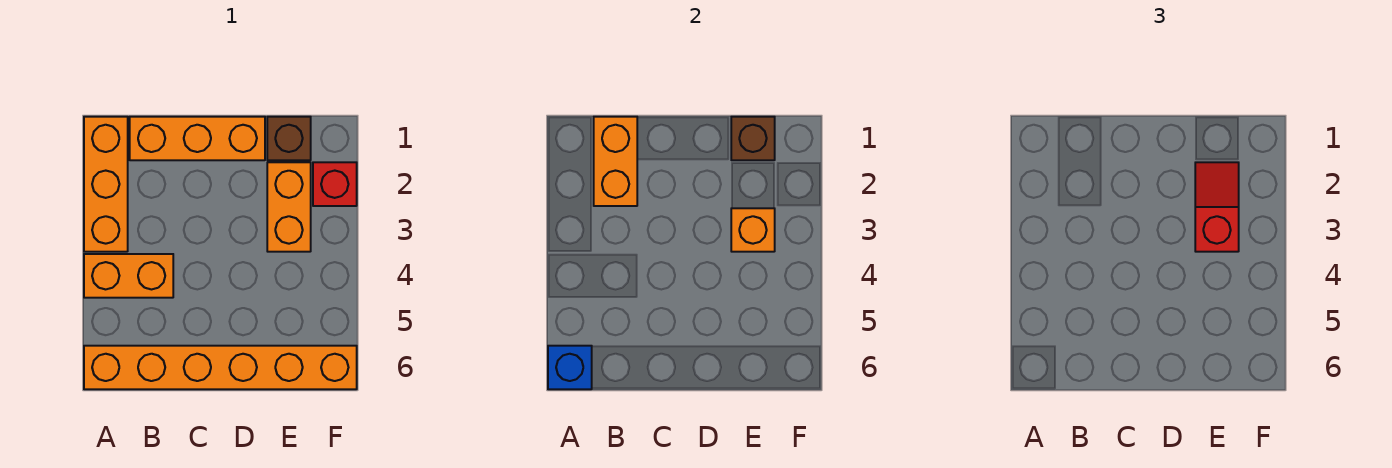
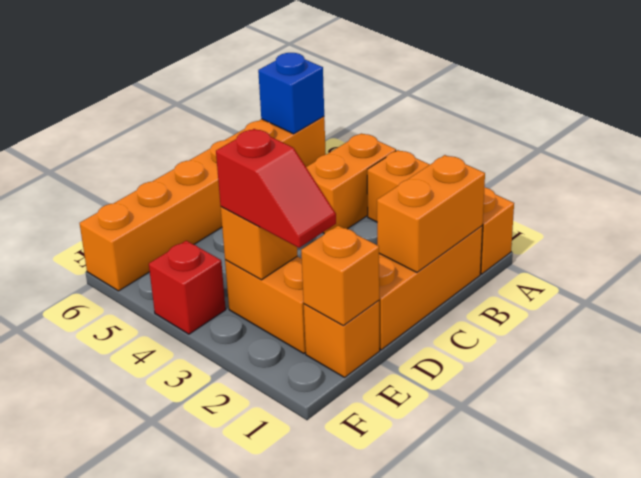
orange brick B1:B2 level 2 -> orange brick B1:C1 level 2
brown brick E1 level 1 -> orange brick E1 level 1
brown brick E1 level 2 -> orange brick E1 level 2
red brick F2 level 1 -> red brick F4 level 1

